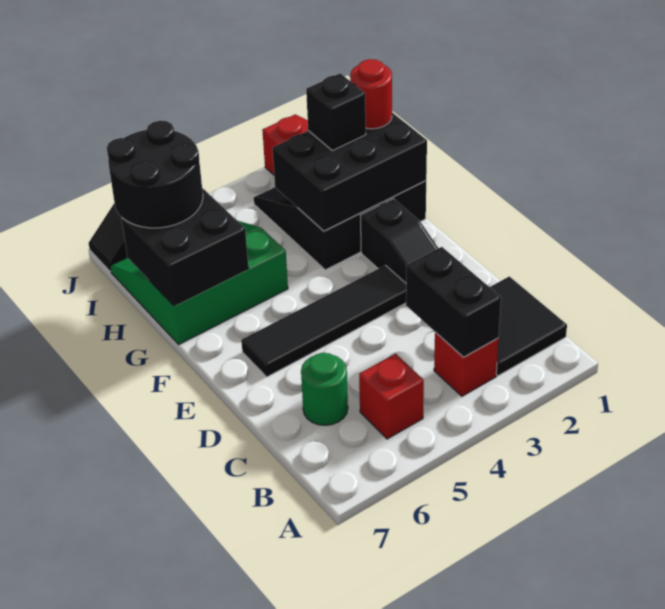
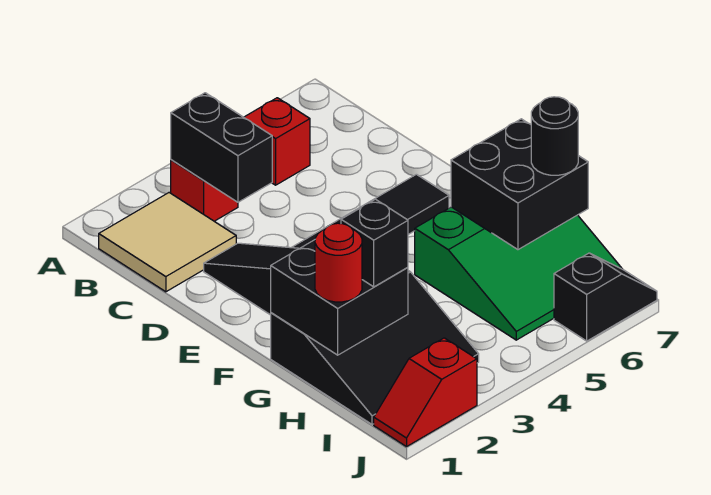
black tile B1:C2 level 1 -> tan tile B1:C2 level 1
green round brick C6 level 1 -> none
black brick G1:H3 level 2 -> black brick G1:H2 level 2
black round brick H6:I7 level 3 -> black round brick H7 level 3

